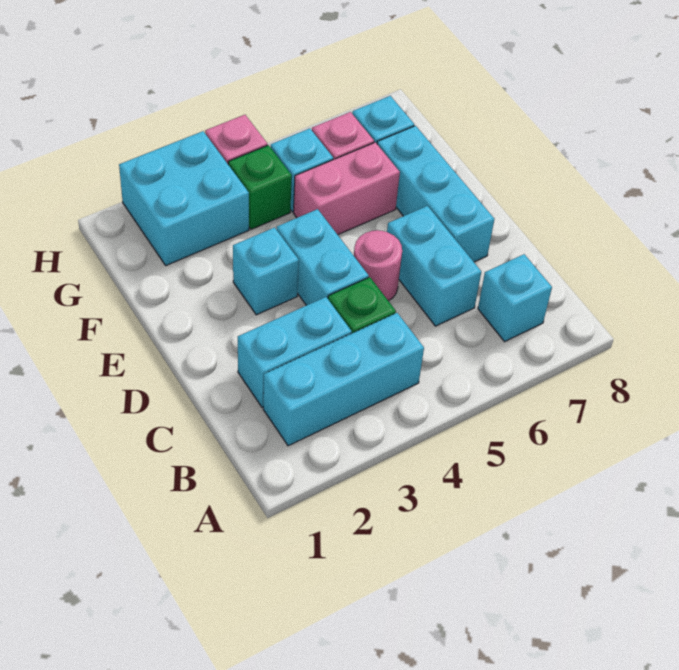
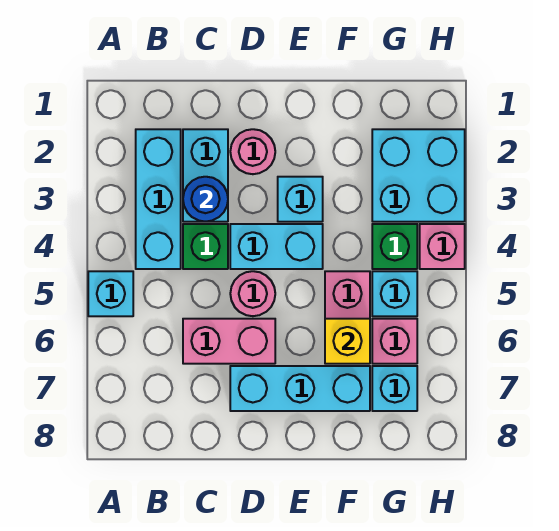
cyan brick B7 level 1 -> cyan brick A5 level 1
none -> blue round brick C3 level 2
cyan brick C6:D6 level 1 -> pink brick C6:D6 level 1
none -> pink round brick D2 level 1
none -> yellow brick F6 level 2

